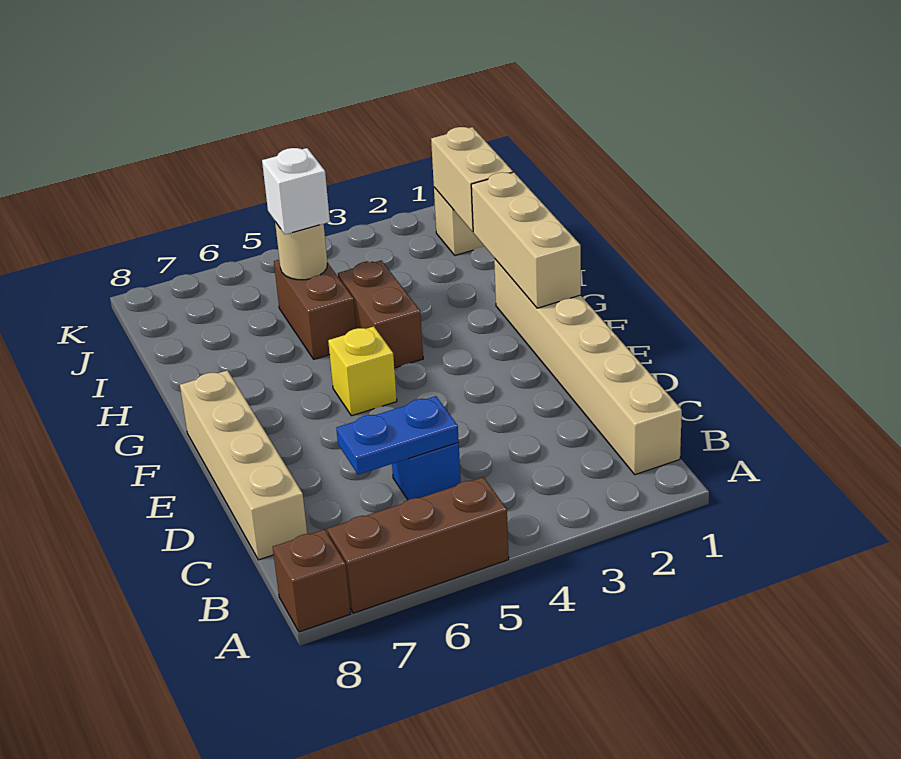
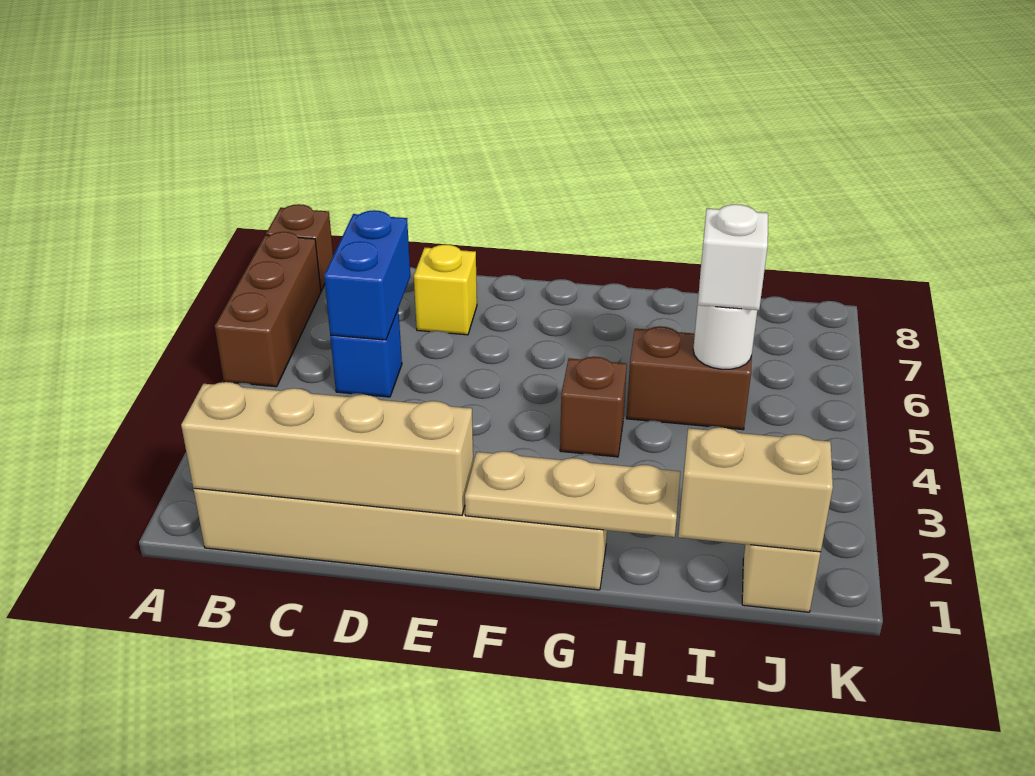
blue plate C5:C6 level 2 -> blue brick C5:C6 level 2
tan brick C8:F8 level 1 -> tan brick B1:E1 level 2
tan brick F1:H1 level 2 -> tan plate F1:H1 level 2
yellow brick F5 level 1 -> yellow brick D7 level 1
brown brick G4:H4 level 1 -> brown brick G4 level 1
tan round brick I5 level 2 -> white round brick I5 level 2

